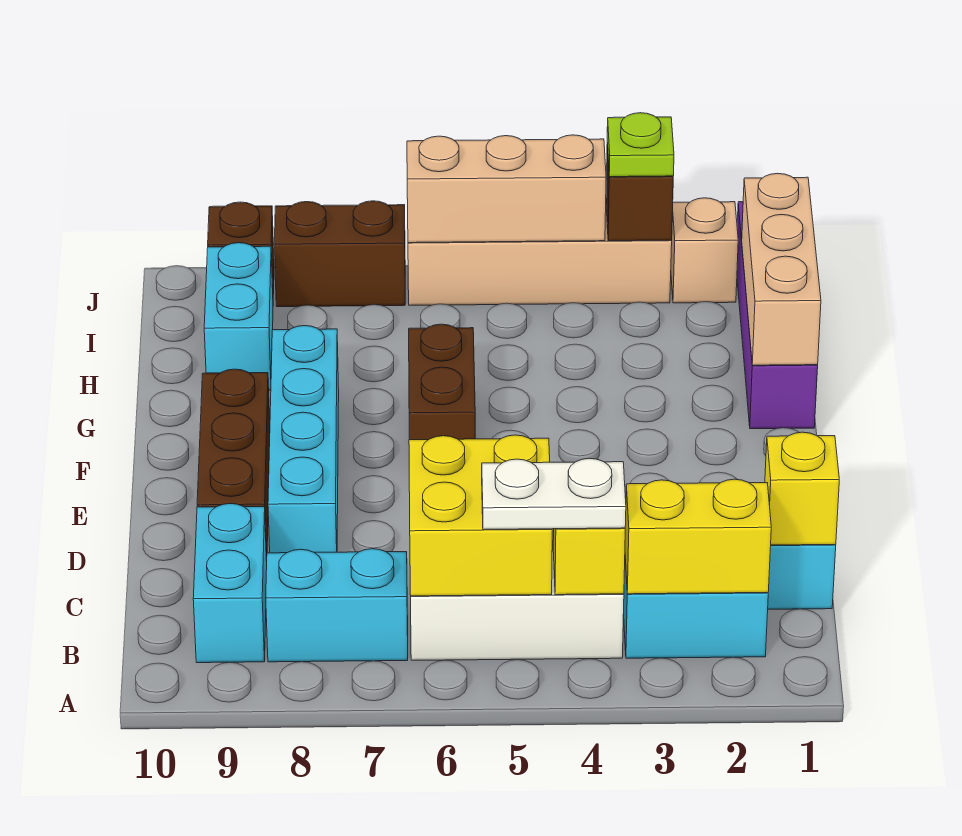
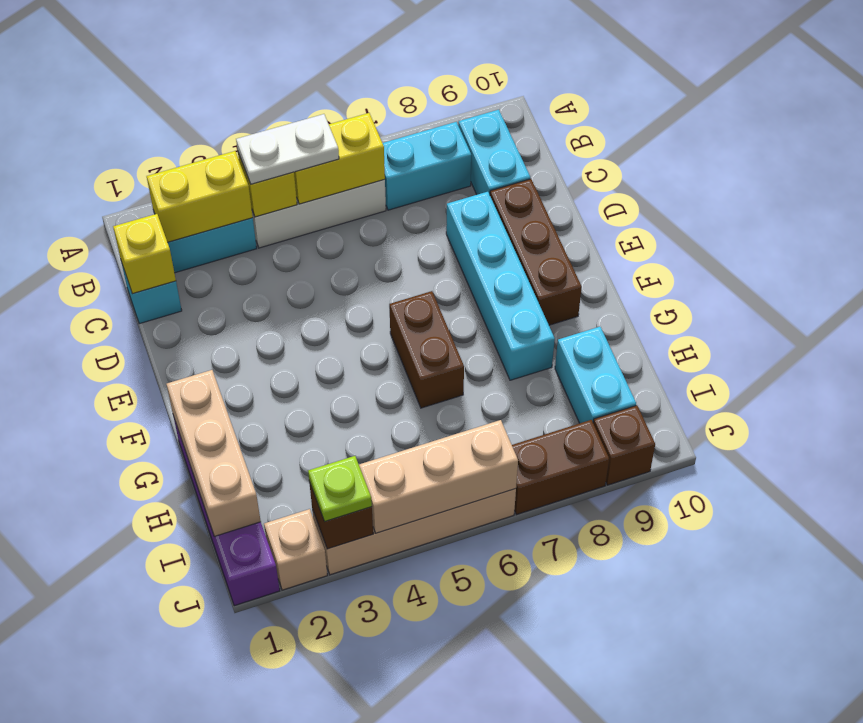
yellow brick B5:C6 level 2 -> yellow brick B5:B6 level 2

